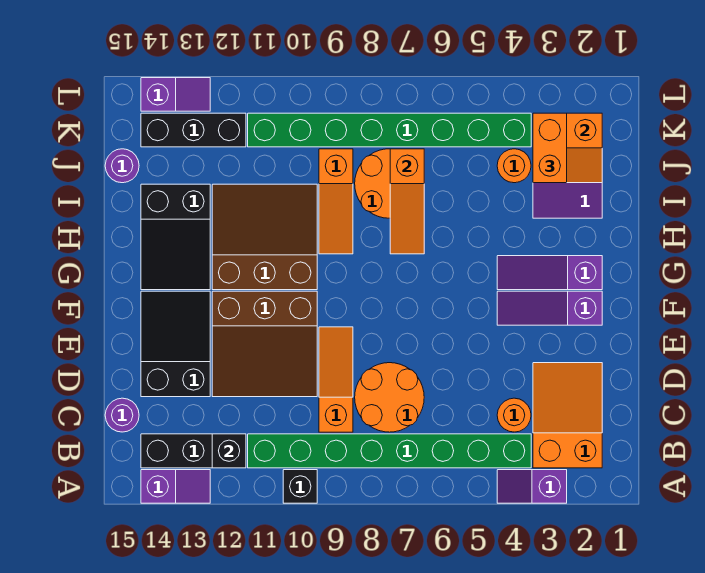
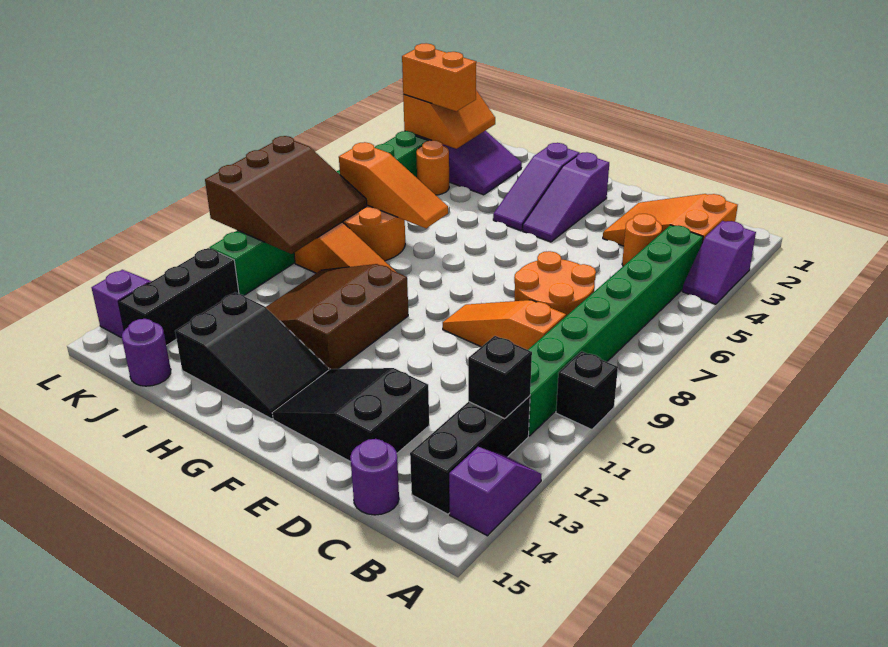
brown slope D10:F12 level 1 top F -> brown slope J8:L10 level 2 top L

